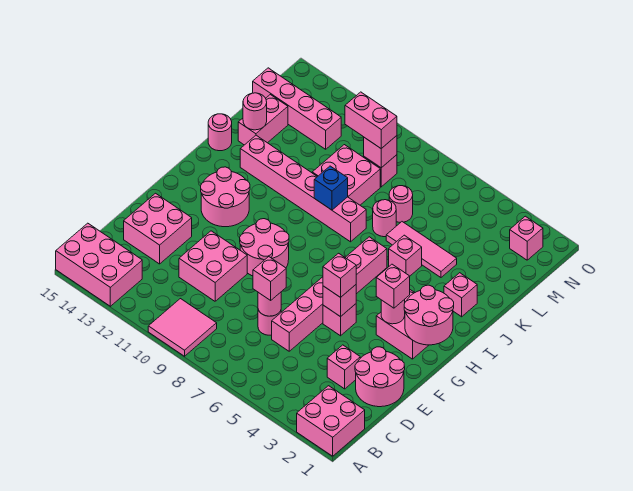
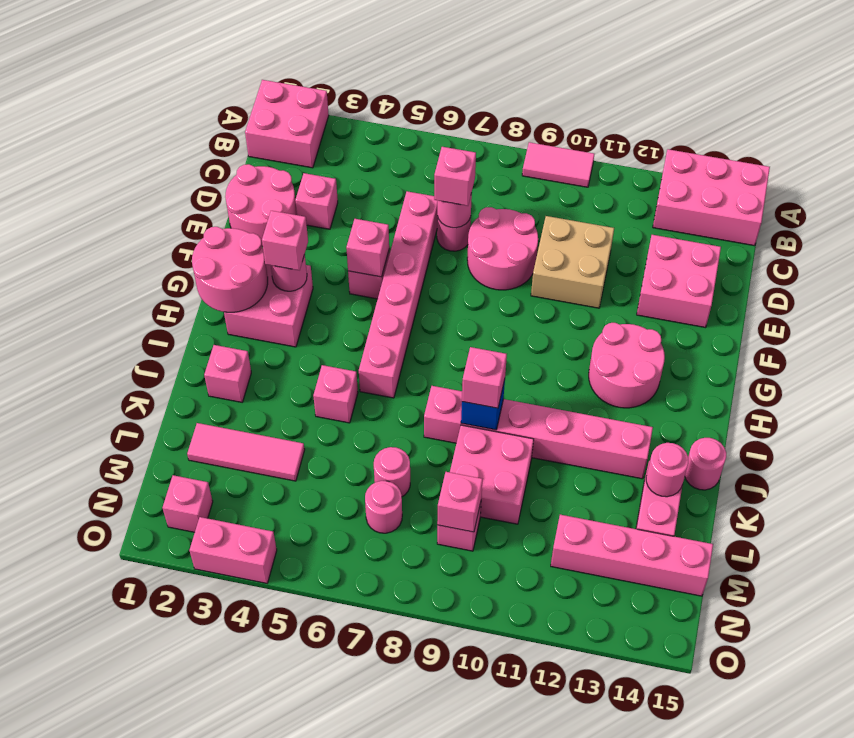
pink tile A9:B10 level 1 -> pink tile A9:A10 level 1
pink brick D10:E11 level 1 -> tan brick D10:E11 level 1
pink brick F5 level 3 -> pink brick J9 level 3
pink round brick F9:G10 level 1 -> pink round brick D8:E9 level 1
pink tile K4:K6 level 1 -> pink tile L2:L4 level 1
pink round brick K7 level 1 -> pink round brick M7 level 1
pink brick M9:M10 level 3 -> pink brick O3:O4 level 1

